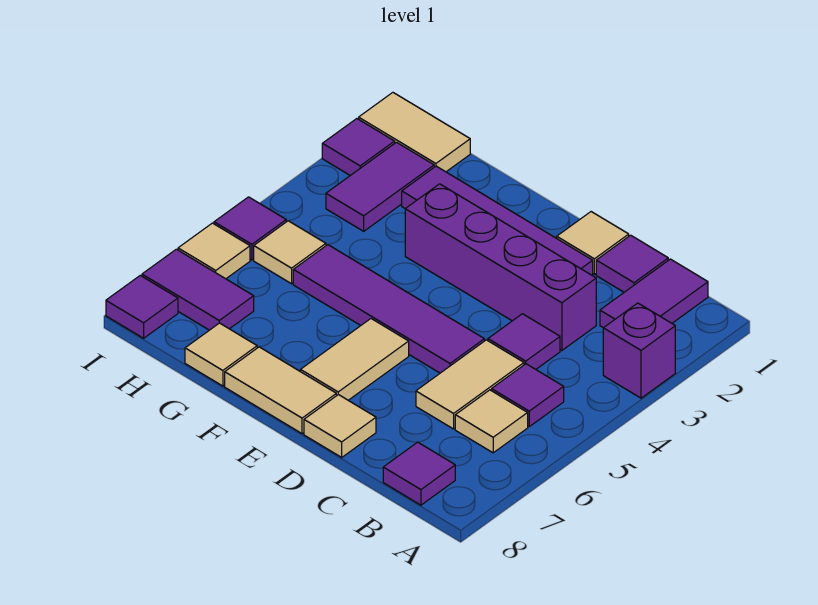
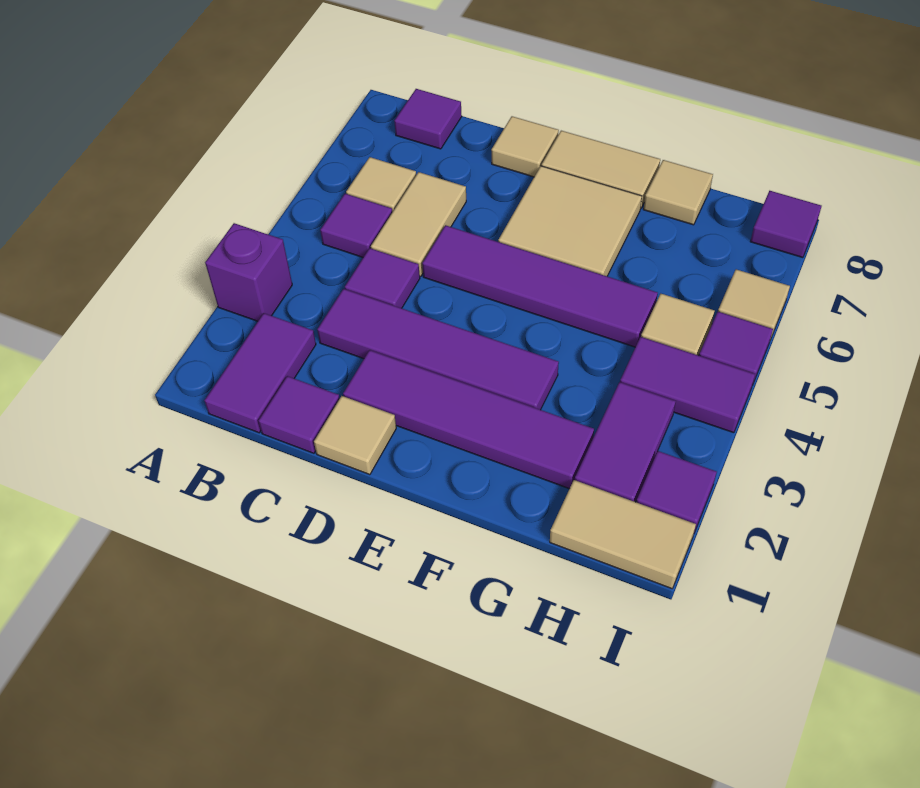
purple brick C3:F3 level 1 -> purple tile C3:F3 level 1
tan tile E6:E7 level 1 -> tan tile E6:F7 level 1
purple tile H7:I7 level 1 -> purple tile H4:I4 level 1

